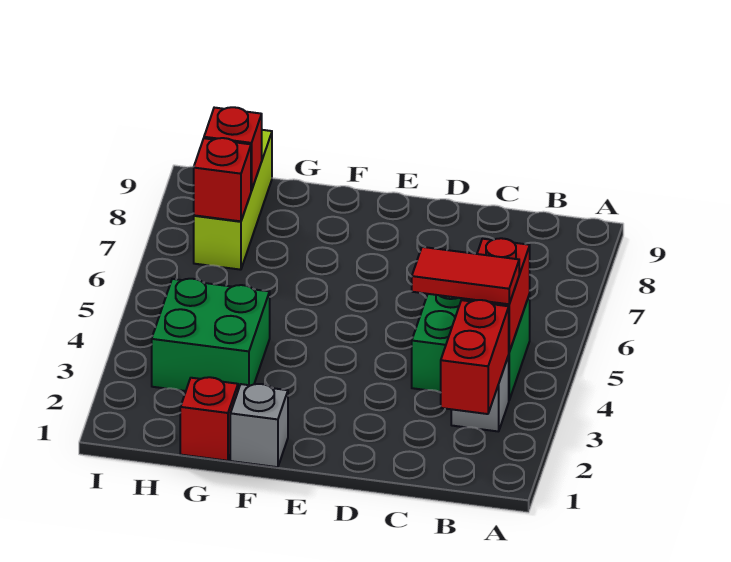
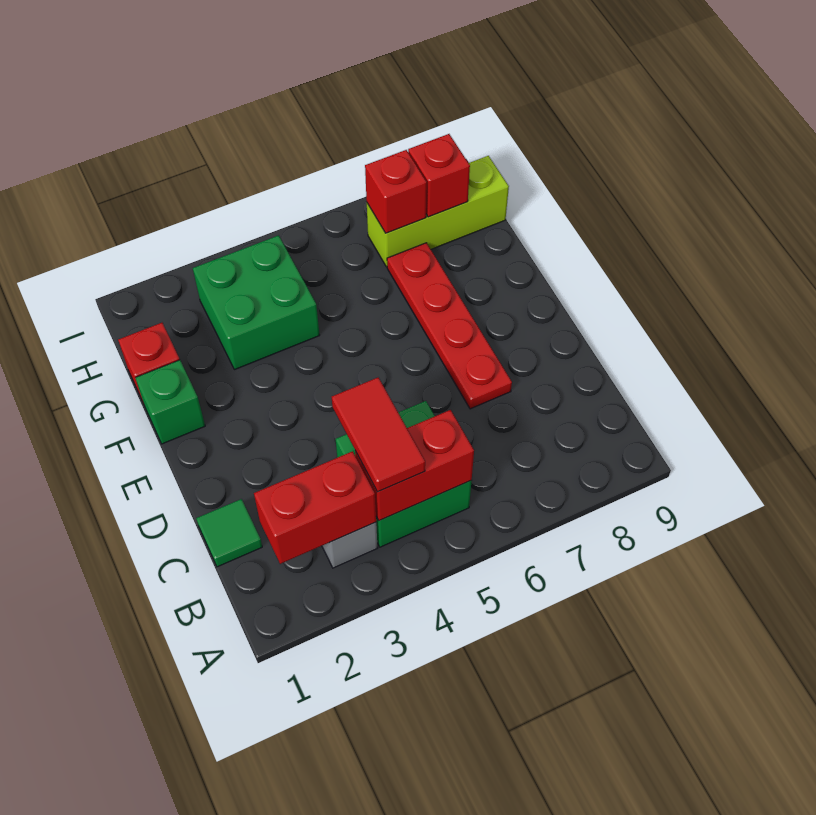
none -> green tile C1 level 1
none -> red plate D7:G7 level 1
grey brick F1 level 1 -> green brick F1 level 1

